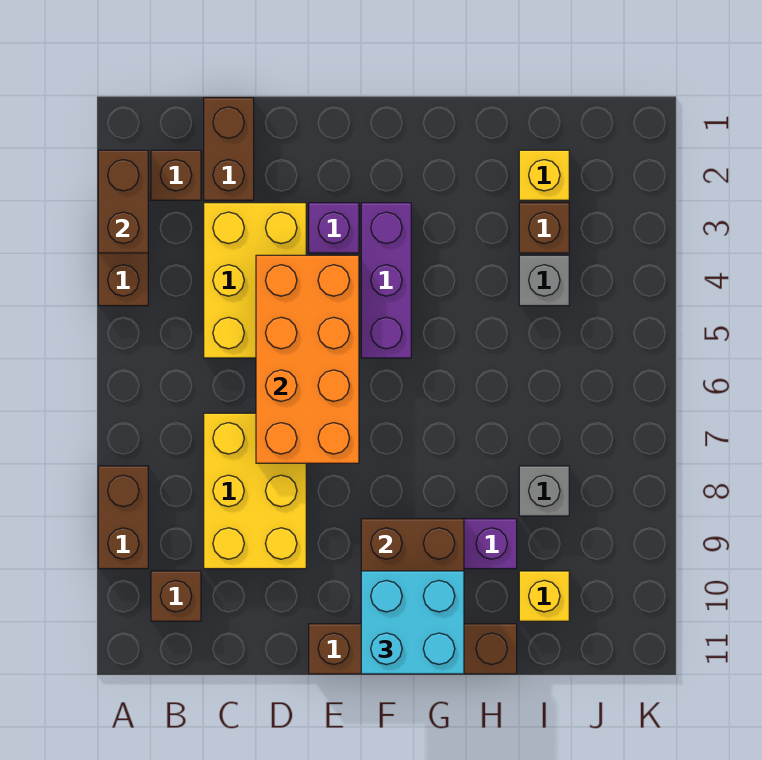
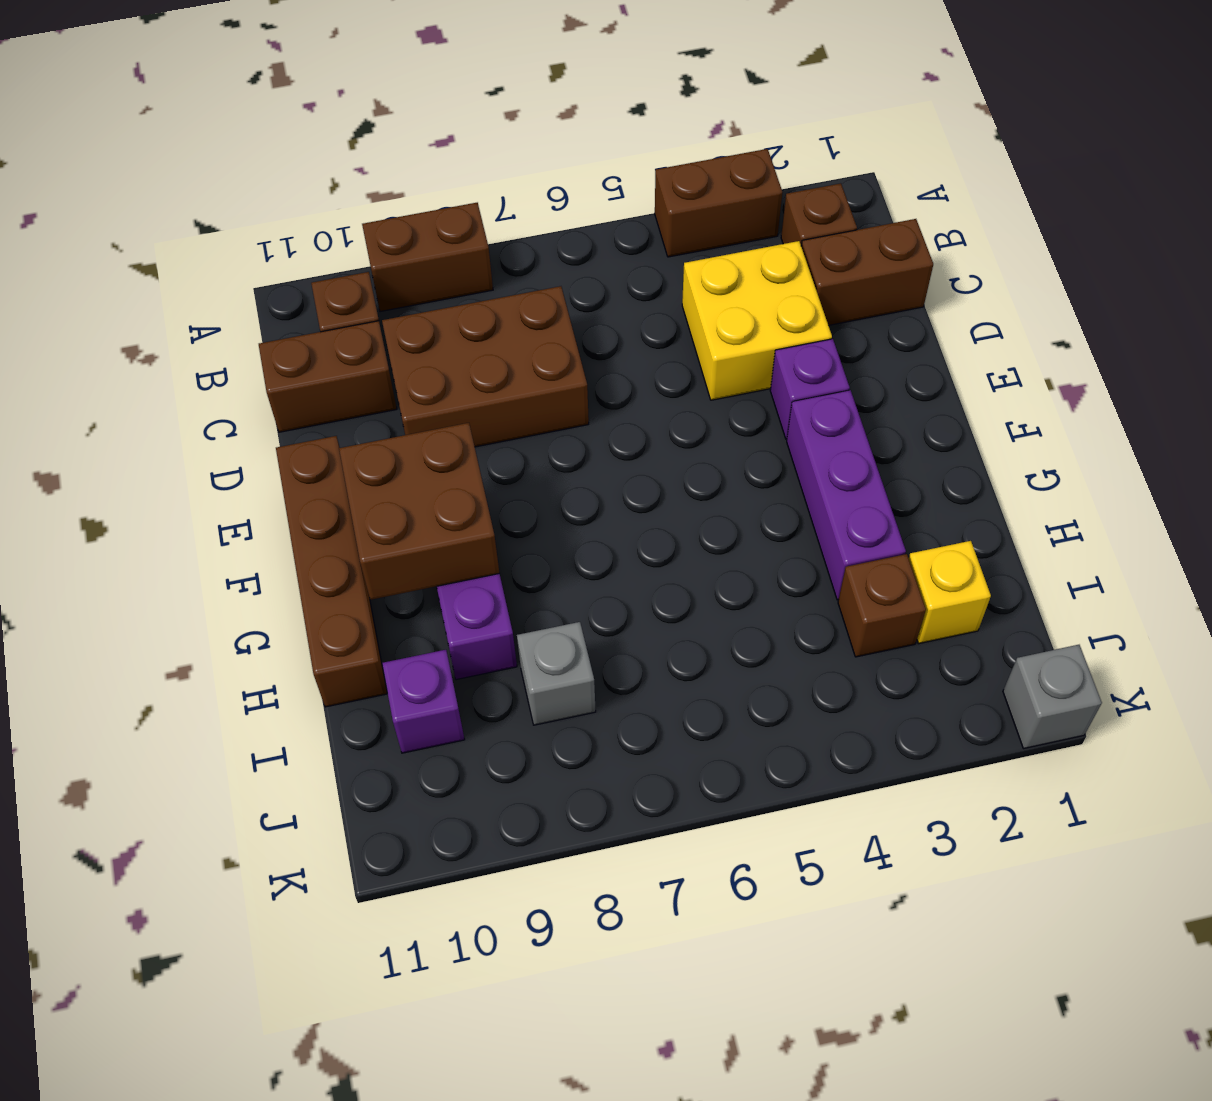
brown brick A2:A3 level 2 -> brown brick C10:C11 level 1
yellow brick C3:D5 level 1 -> yellow brick C3:D4 level 1
yellow brick C7:D9 level 1 -> brown brick C7:D9 level 1
orange brick D4:E7 level 2 -> none
purple brick F3:F5 level 1 -> purple brick F3:H3 level 1
cyan brick F10:G11 level 3 -> none
grey brick I4 level 1 -> grey brick K1 level 1
yellow brick I10 level 1 -> purple brick I10 level 1

